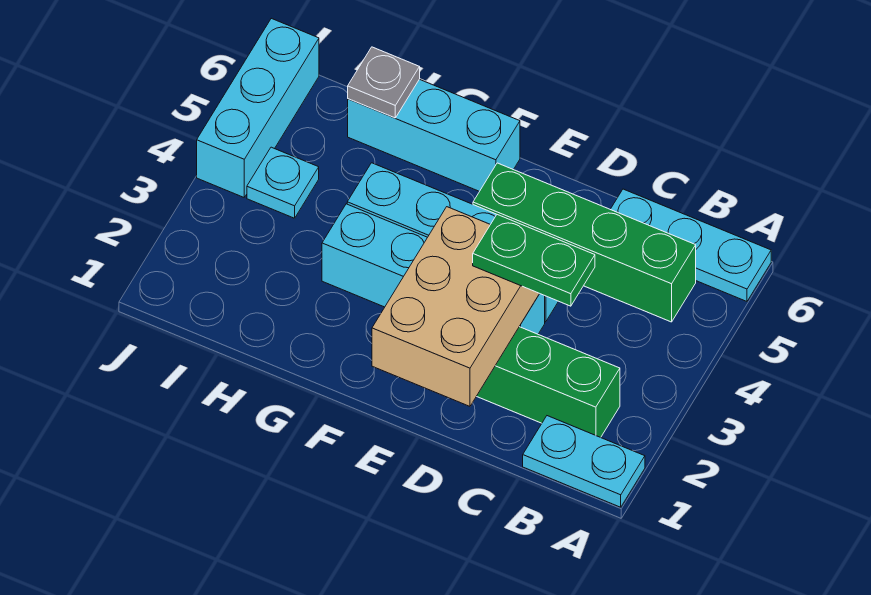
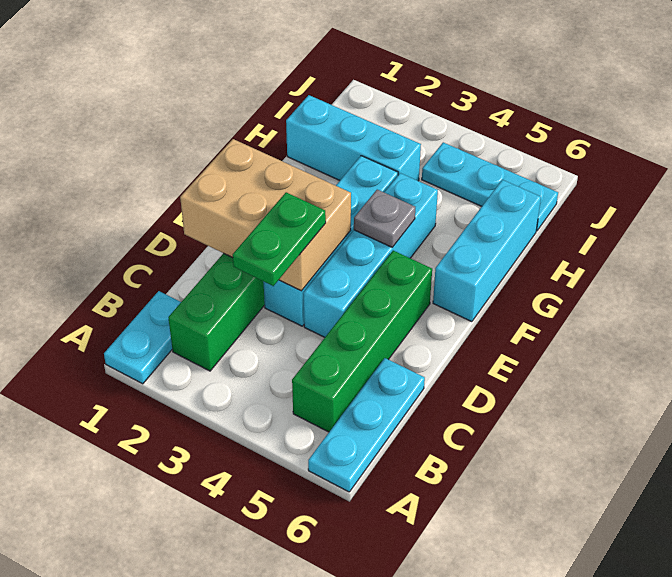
grey plate H6 level 2 -> grey plate F4 level 2
cyan plate I4 level 1 -> cyan plate I4:I6 level 1
cyan brick J4:J6 level 1 -> cyan brick H1:H3 level 1

